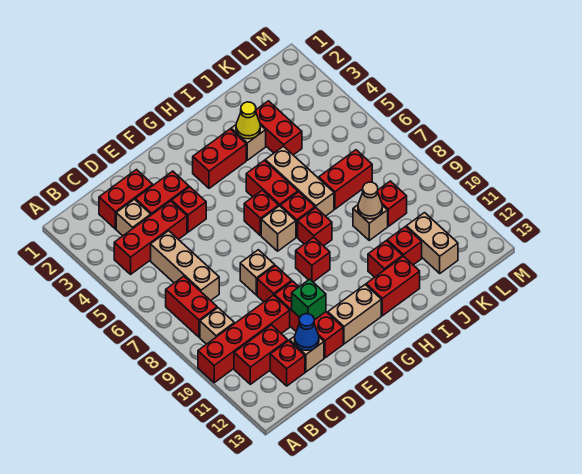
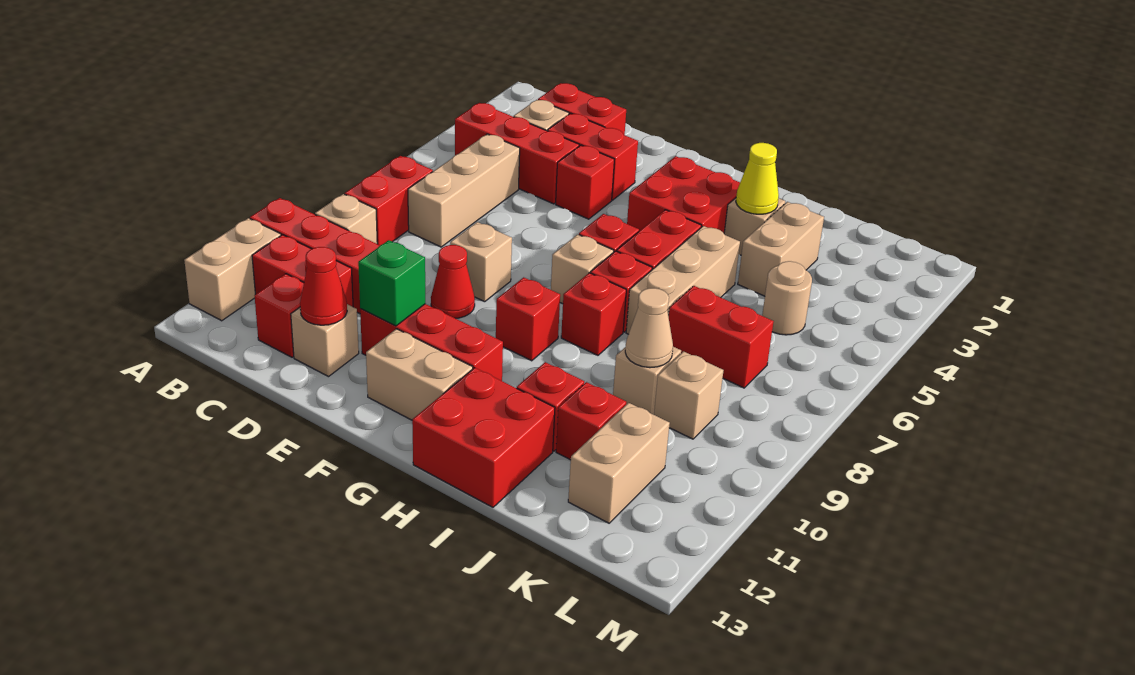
none -> tan brick A11:A12 level 1
blue cone D12 level 2 -> red cone D12 level 2
red brick E9 level 1 -> red cone E9 level 1
red brick E10:E12 level 1 -> red brick E11:G11 level 1
red brick G3:H3 level 1 -> red brick G3:H4 level 1
red brick H12:I12 level 1 -> red brick H12:I13 level 1
red brick J3:J4 level 1 -> tan brick J3:J4 level 1
none -> tan round brick K5 level 1
red brick K9 level 1 -> tan brick K9 level 1

